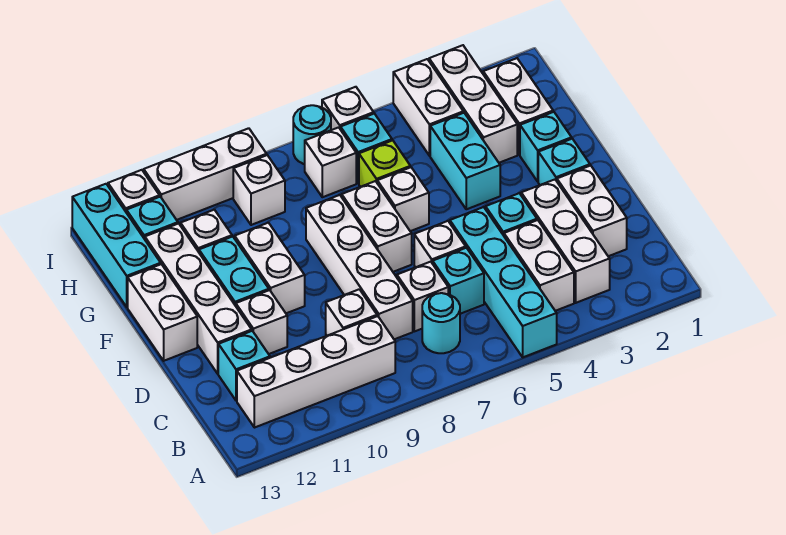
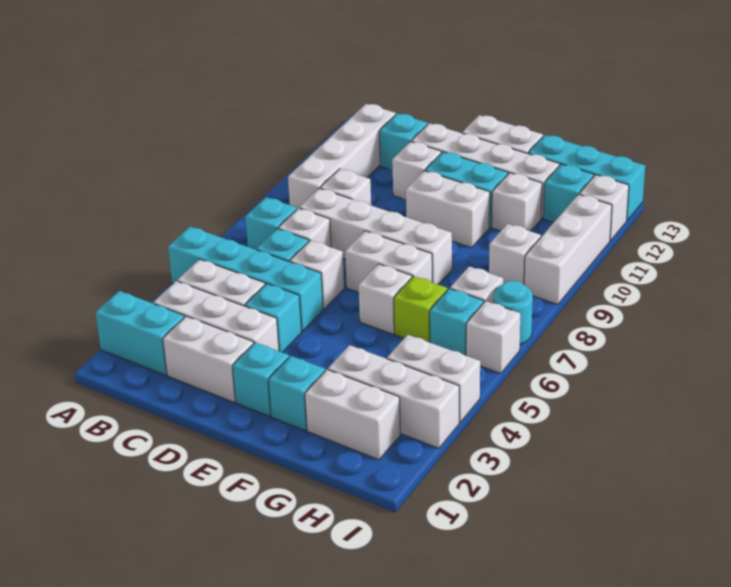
cyan round brick B7 level 1 -> cyan brick B7 level 1
cyan brick F4:G4 level 1 -> cyan brick A2:B2 level 1

